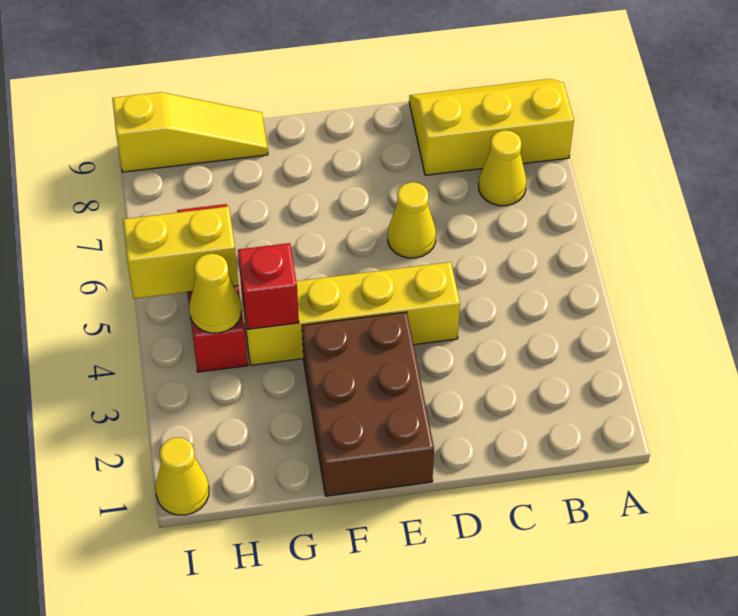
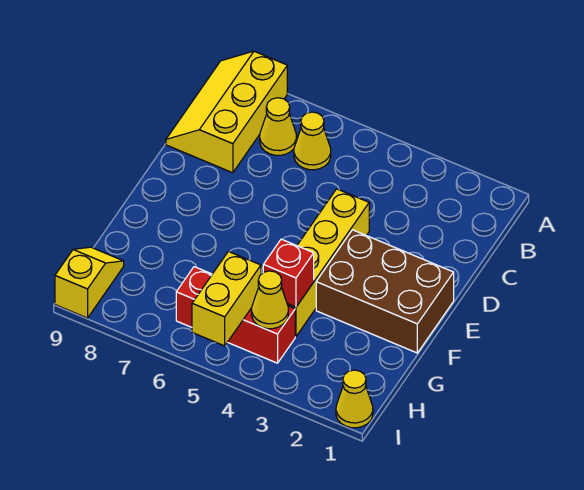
yellow cone D6 level 1 -> yellow cone B6 level 1
yellow slope G9:I9 level 1 top I -> yellow slope H9:I9 level 1 top I

